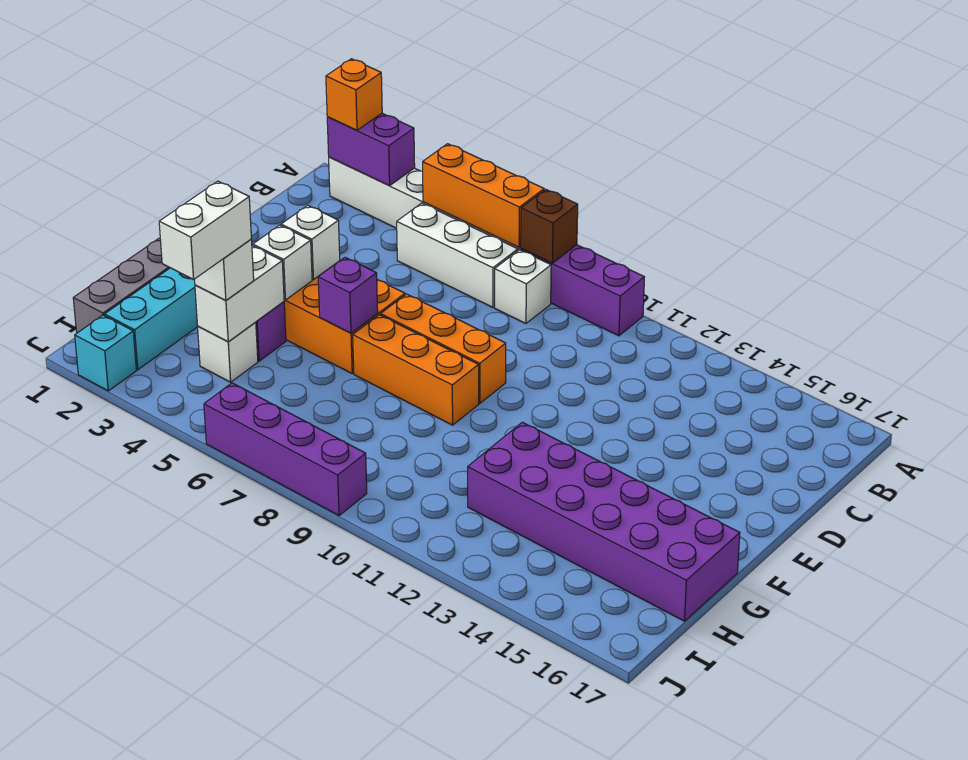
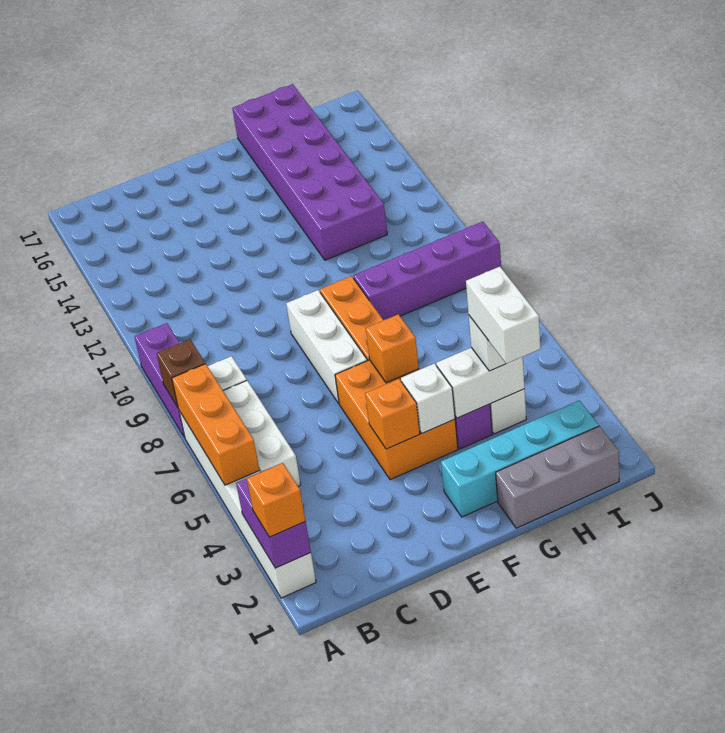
white brick E4 level 2 -> orange brick E4 level 2
orange brick E7:E9 level 1 -> white brick E7:E9 level 1
purple brick F6 level 2 -> orange brick F6 level 2
white brick H4:I4 level 4 -> white brick H3:H4 level 4
cyan brick J2 level 1 -> none
purple brick J6:J9 level 1 -> purple brick G9:J9 level 1

